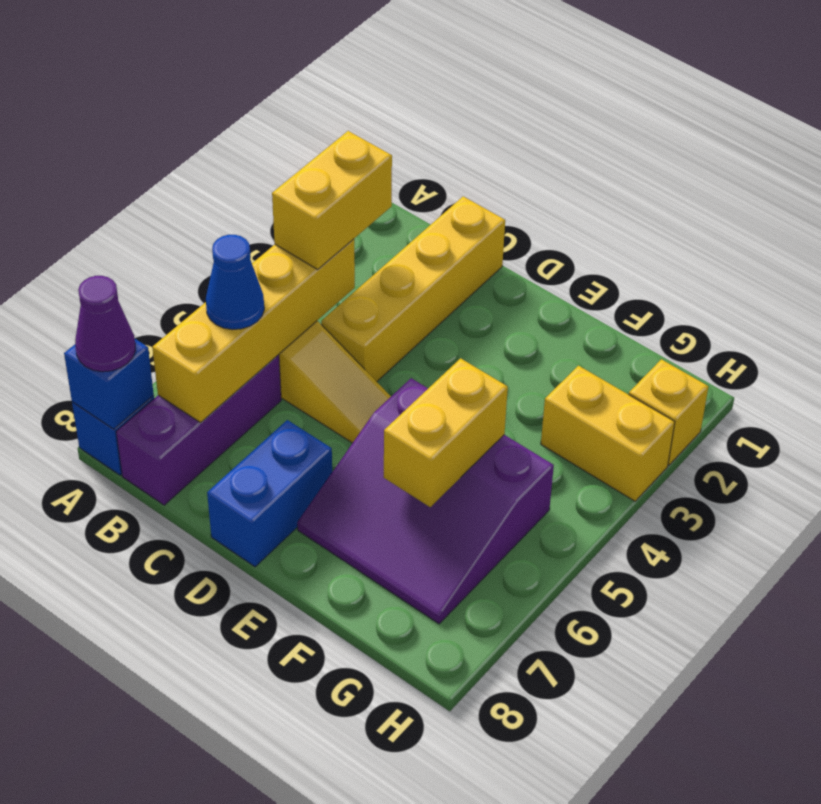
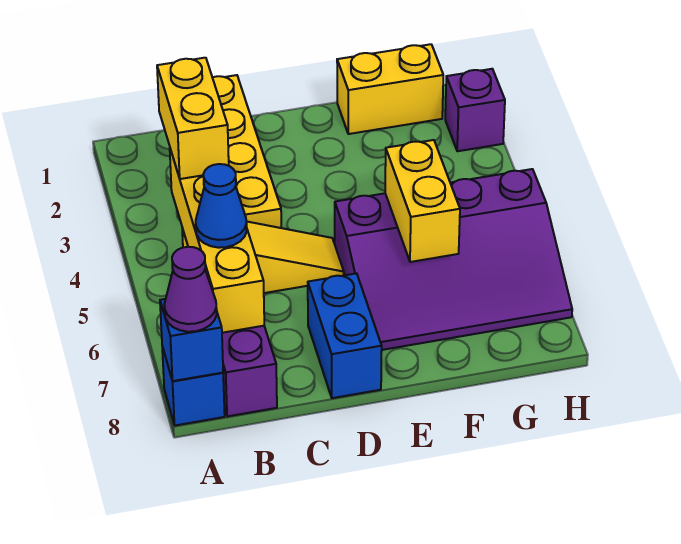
purple slope E5:G7 level 1 top 5 -> purple slope E5:H7 level 1 top 5
yellow brick G3:H3 level 1 -> yellow brick F1:G1 level 1
yellow brick H2 level 1 -> purple brick H2 level 1

